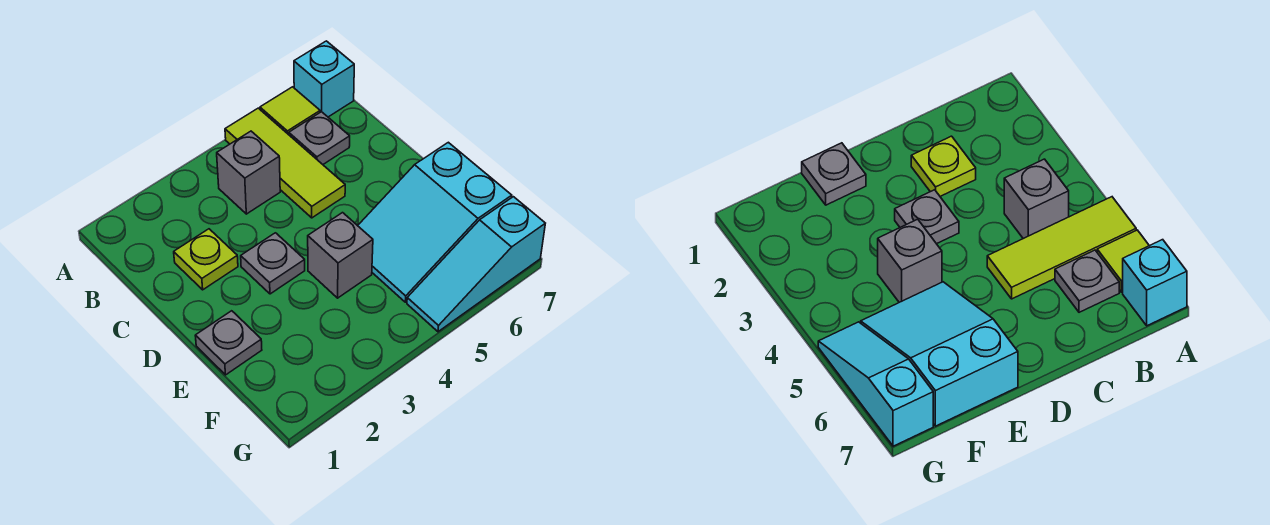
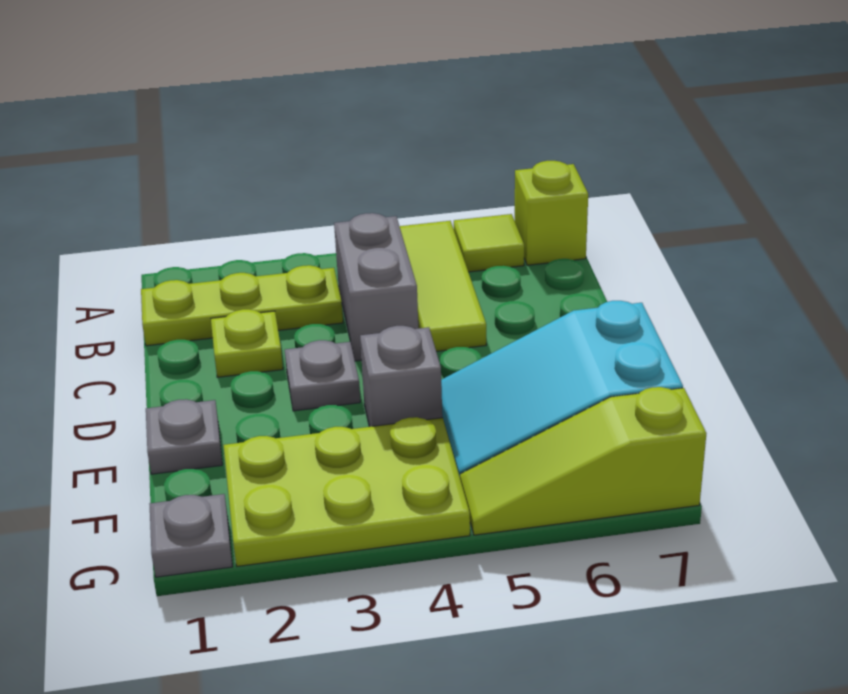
cyan brick A7 level 1 -> lime brick A7 level 1
none -> lime plate B1:B3 level 1
grey brick B4 level 1 -> grey brick B4:C4 level 1
grey plate B6 level 1 -> grey plate G1 level 1
none -> lime plate F2:G4 level 1
cyan slope G5:G7 level 1 top 7 -> lime slope G5:G7 level 1 top 7

